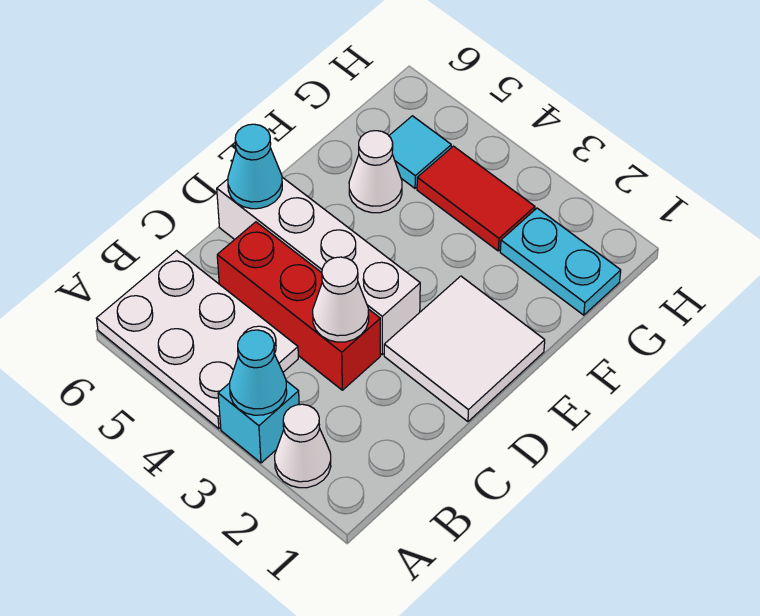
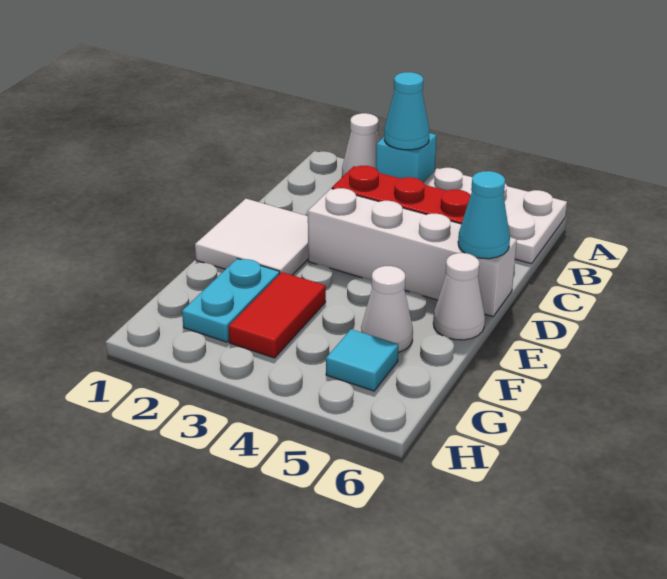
white cone C3 level 2 -> white cone E6 level 1
cyan plate G1:G2 level 1 -> cyan plate F2:G2 level 1
red tile G3:G4 level 1 -> red tile F3:G3 level 1

